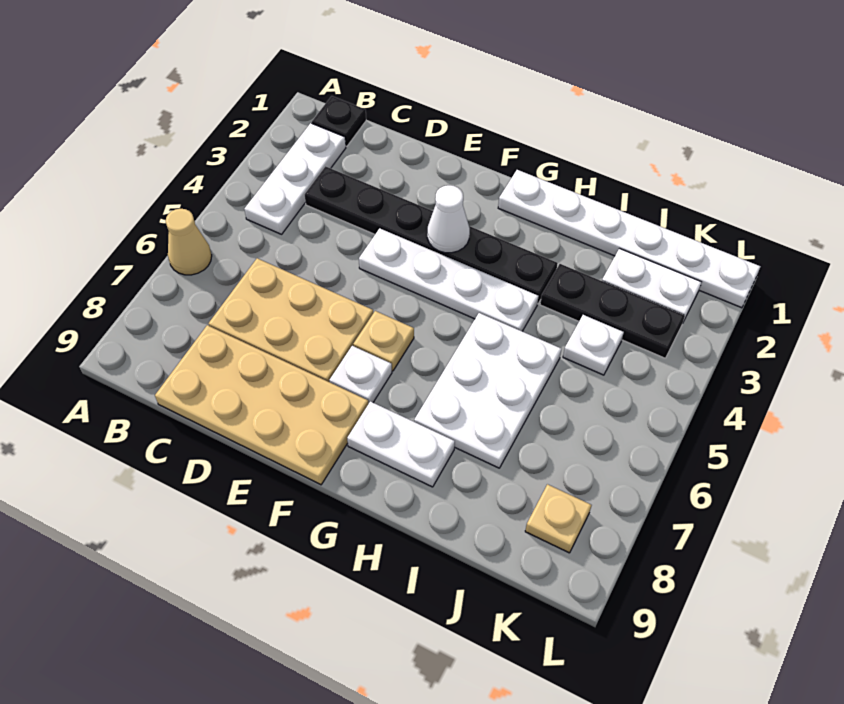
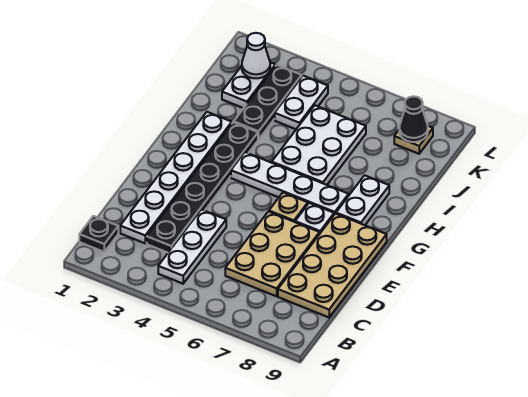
tan cone A6 level 1 -> none
white plate B2:B4 level 1 -> white plate B4:D4 level 1
white plate E4:H4 level 1 -> white plate G4:G7 level 1
white cone F3 level 2 -> white cone K2 level 2
white plate G1:L1 level 1 -> white plate C2:H2 level 1
white plate H5:I7 level 1 -> white plate H5:J6 level 1
white plate J4 level 1 -> white plate J4:K4 level 1
none -> black cone K8 level 2

